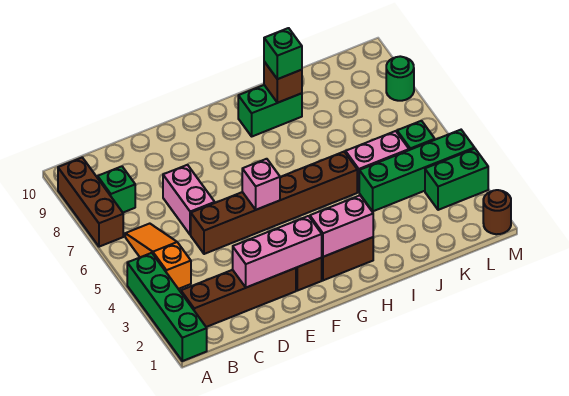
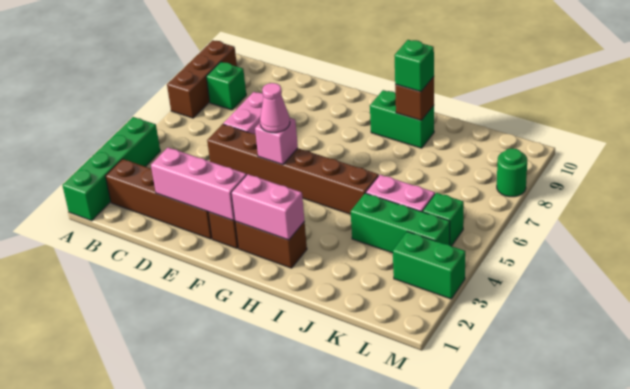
orange slope B4:B6 level 1 top 4 -> none
none -> pink cone F5 level 3
green brick J4:M4 level 1 -> green brick J4:L4 level 1
brown round brick M1 level 1 -> none

